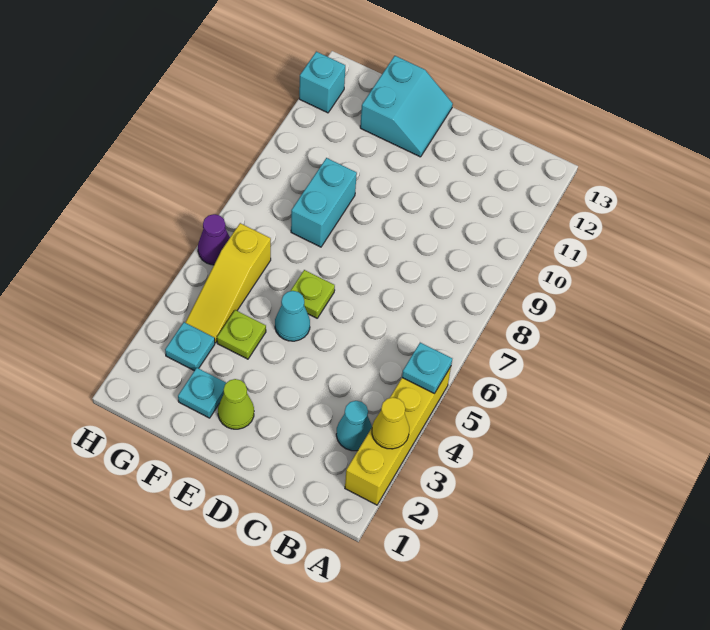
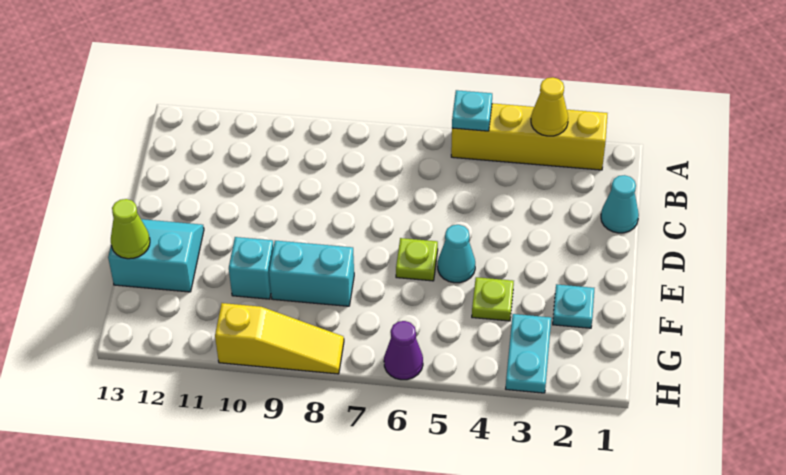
cyan cone B3 level 1 -> cyan cone C1 level 1
lime cone E2 level 1 -> lime cone F13 level 2
cyan plate G3 level 1 -> cyan plate G3:H3 level 1
yellow slope G4:G6 level 1 top 6 -> yellow slope H8:H10 level 1 top 10
cyan brick H12 level 1 -> cyan brick F10 level 1

